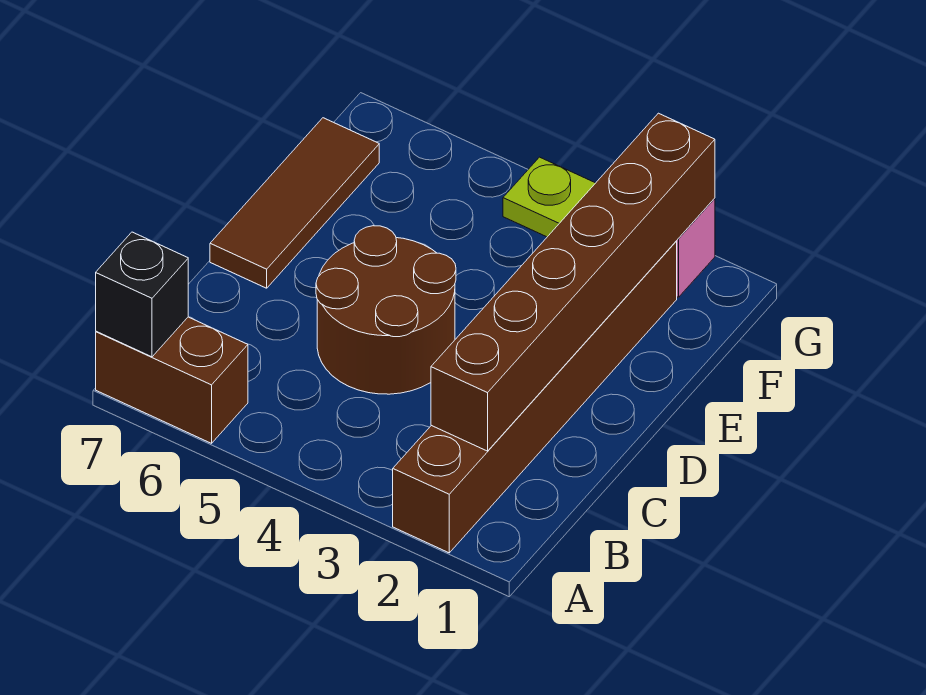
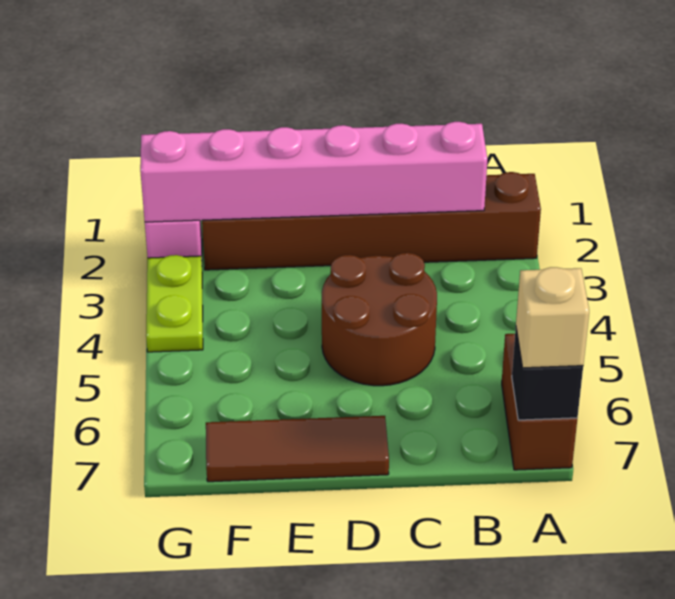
none -> tan brick A7 level 3
brown brick B2:G2 level 2 -> pink brick B2:G2 level 2

